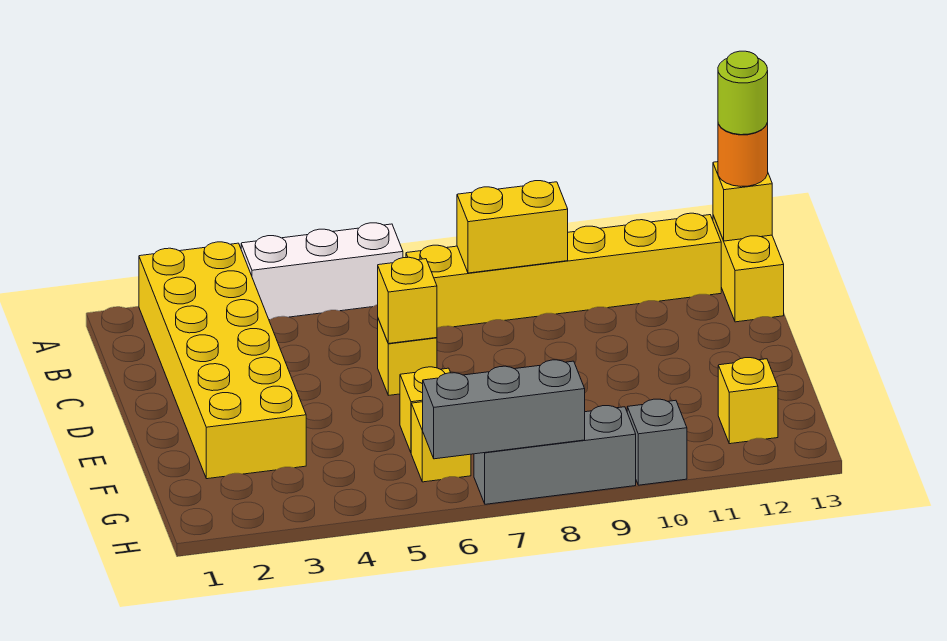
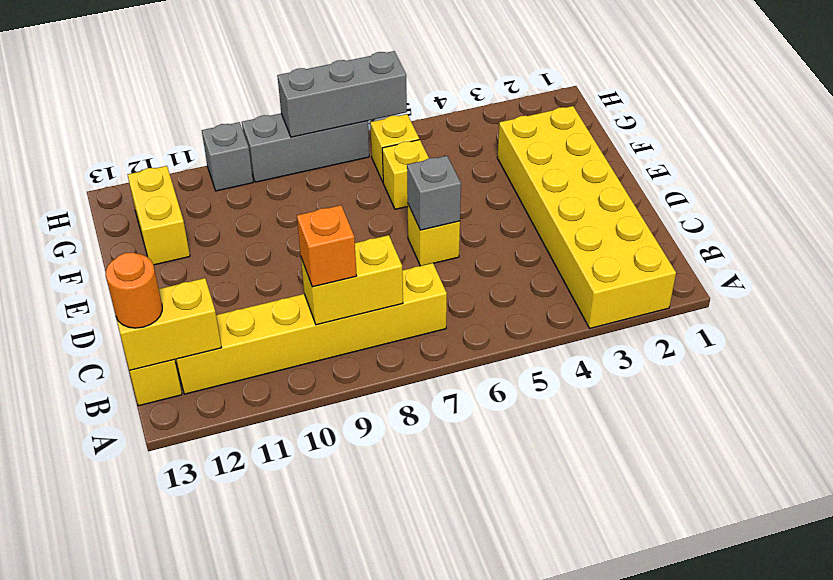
white brick A4:A6 level 1 -> none
none -> orange brick B9 level 3
yellow brick B13 level 2 -> yellow brick B12:B13 level 2
lime round brick B13 level 4 -> none
yellow brick D6 level 2 -> grey brick D6 level 2
yellow brick G12 level 1 -> yellow brick F12:G12 level 1

